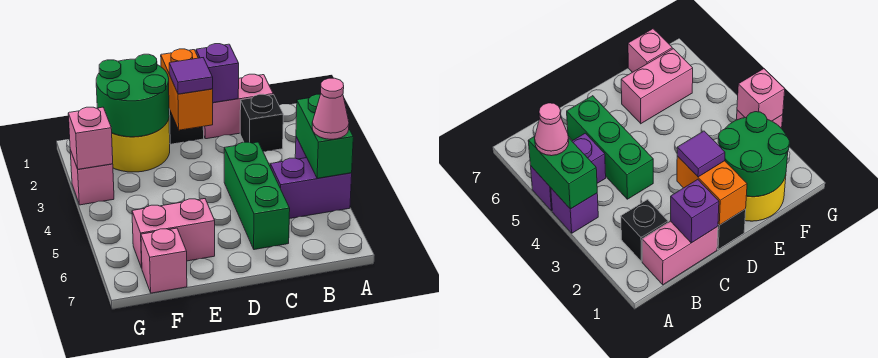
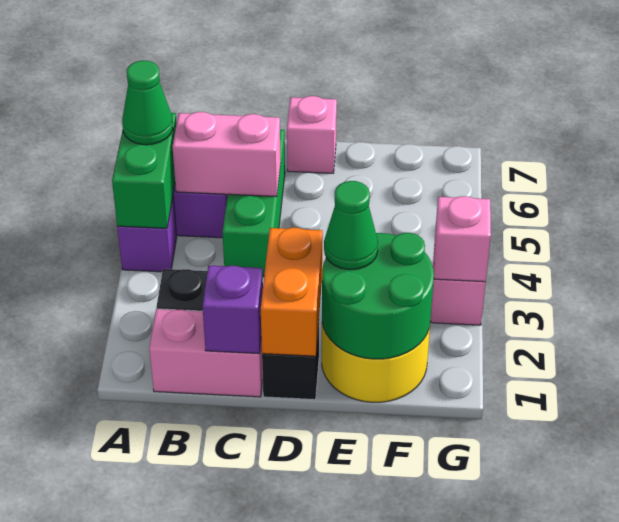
pink cone A5 level 3 -> green cone A5 level 3
purple tile D2 level 3 -> none
none -> green cone E2 level 3
pink brick E6:F6 level 1 -> pink brick B5:C5 level 2
pink brick F7 level 1 -> pink brick D7 level 1

